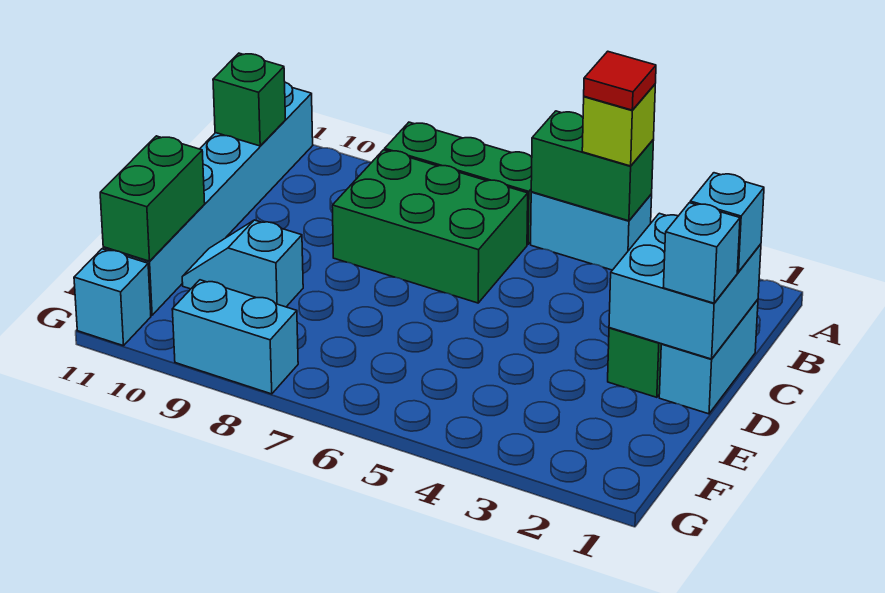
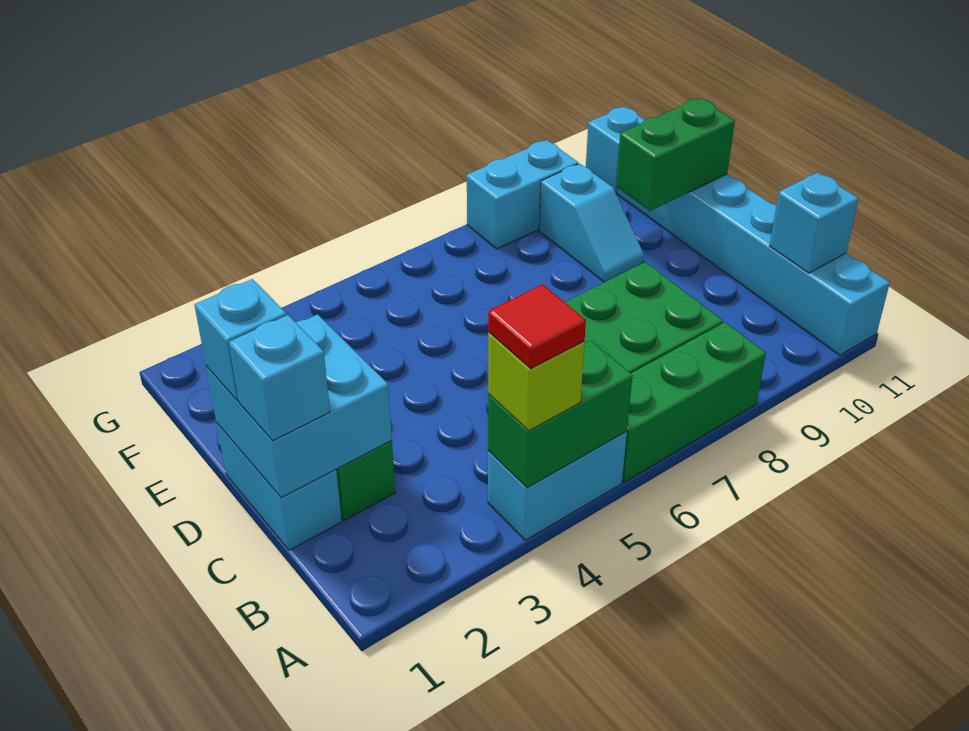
green brick B11 level 2 -> cyan brick B11 level 2
cyan slope E9:E10 level 1 top 9 -> cyan slope E9:F9 level 1 top F
green brick E11:F11 level 2 -> green brick E10:E11 level 2

